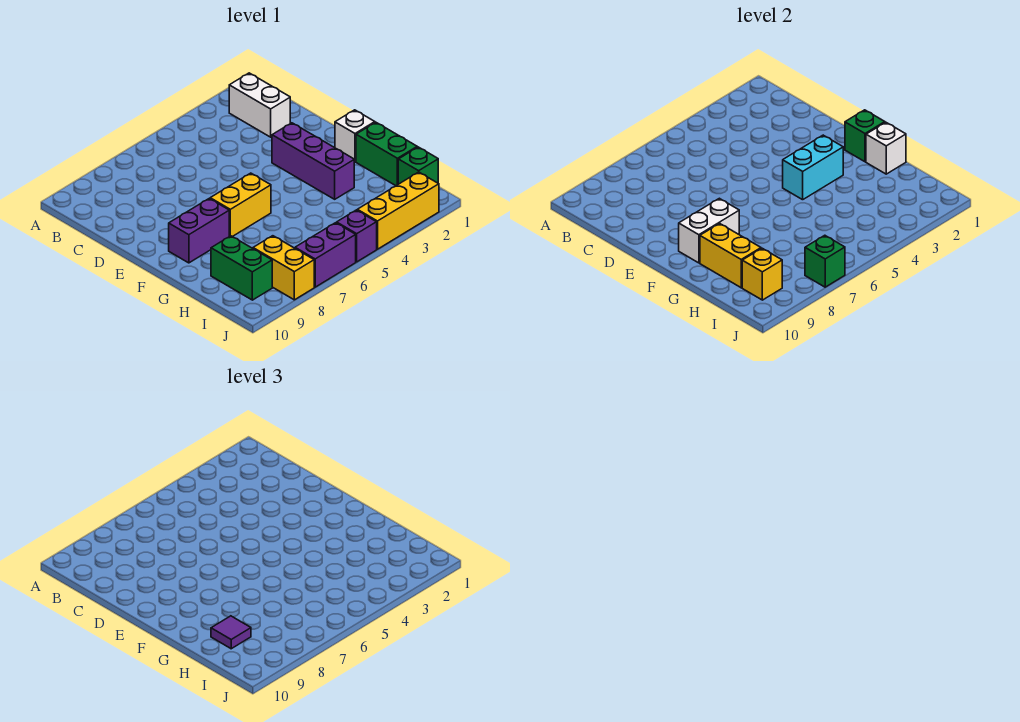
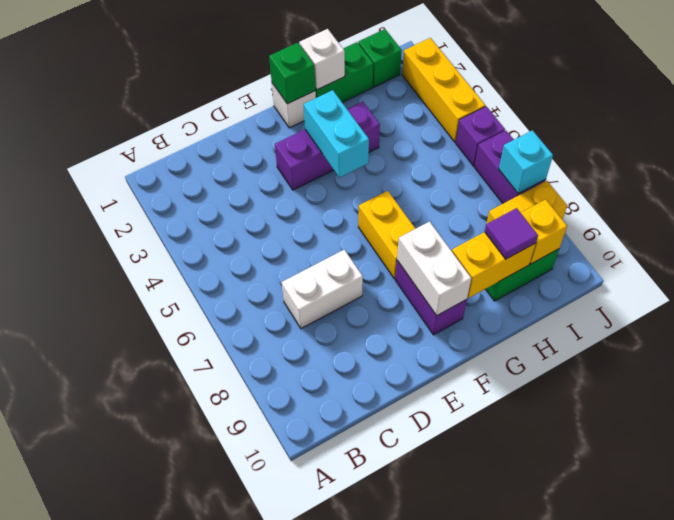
white brick B2:C2 level 1 -> white brick C7:D7 level 1
green brick J7 level 2 -> cyan brick J7 level 2

